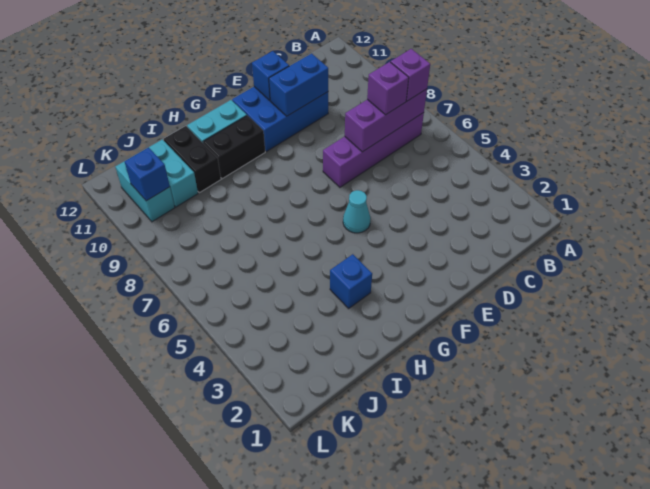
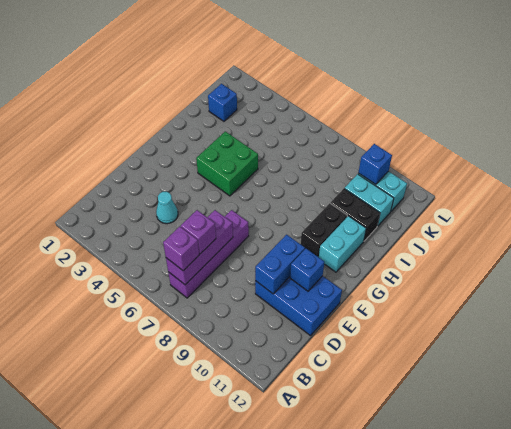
blue brick D10:F11 level 1 -> blue brick D10:E12 level 1
cyan cone F5 level 1 -> cyan cone D4 level 1
none -> green brick G4:H5 level 1
blue brick H3 level 1 -> blue brick J2 level 1

